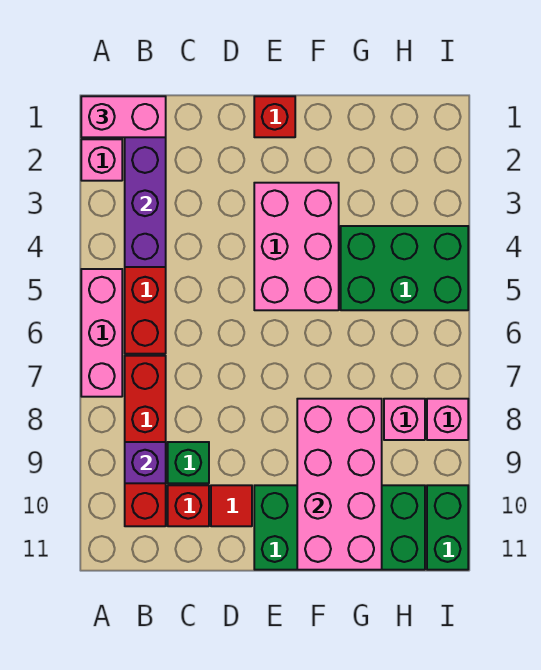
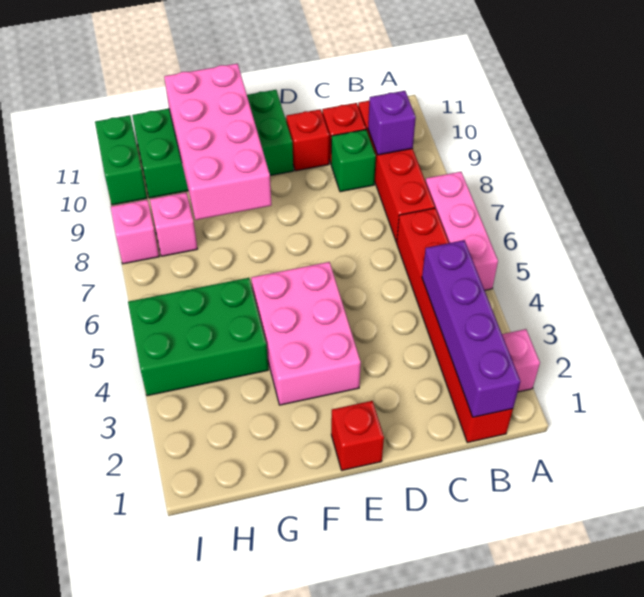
pink brick A1:B1 level 3 -> none
red tile D10 level 1 -> red brick D10 level 1

